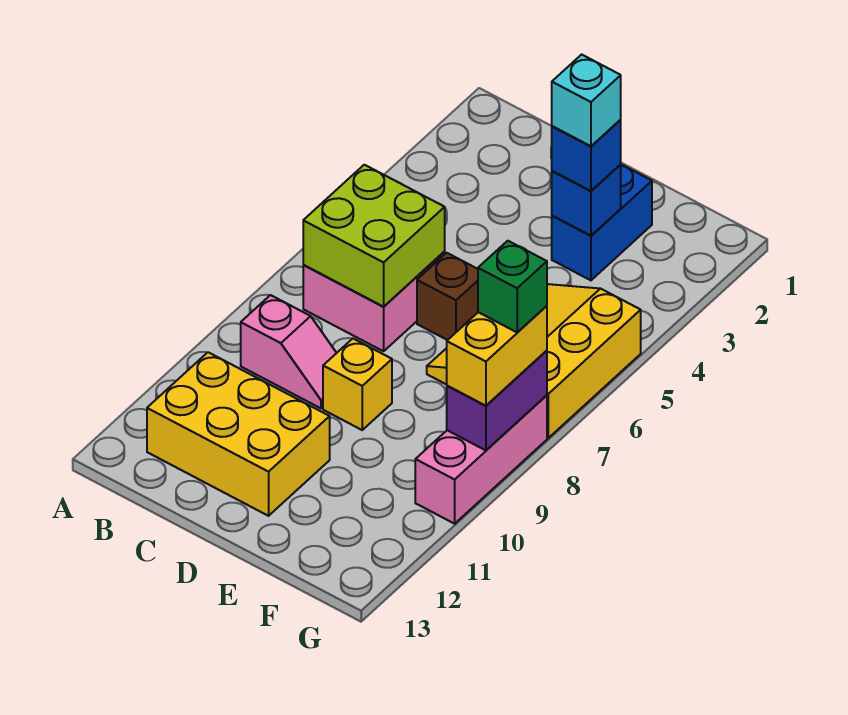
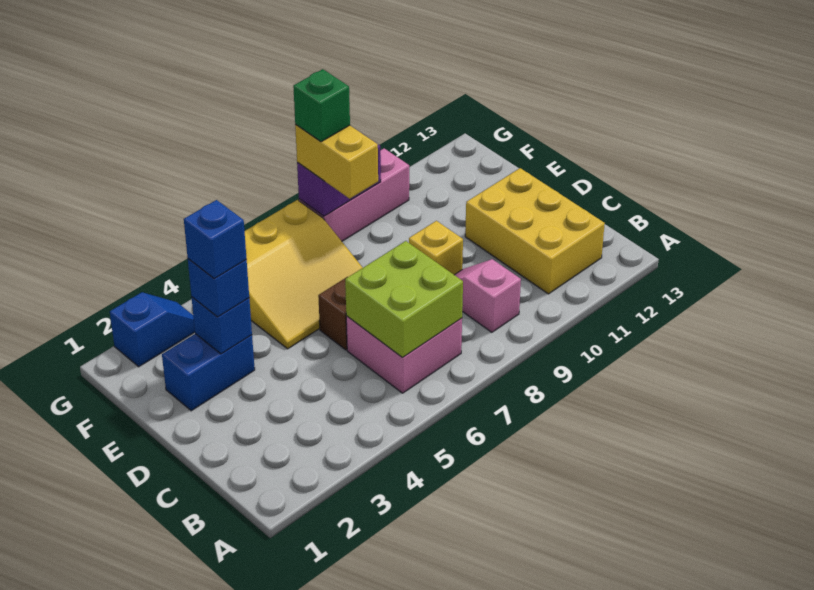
cyan brick E3 level 4 -> blue brick E3 level 4
none -> blue slope G2:G3 level 1 top 2
yellow brick G8:G9 level 3 -> yellow brick F8:G8 level 3

